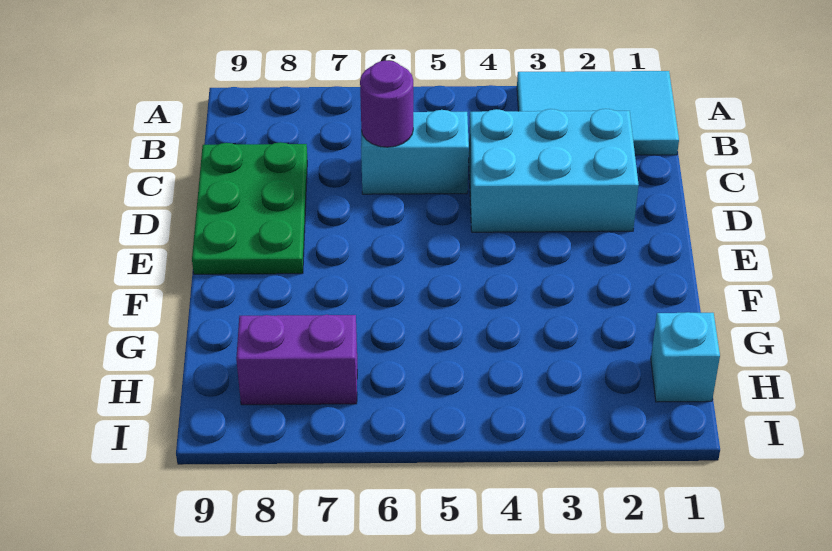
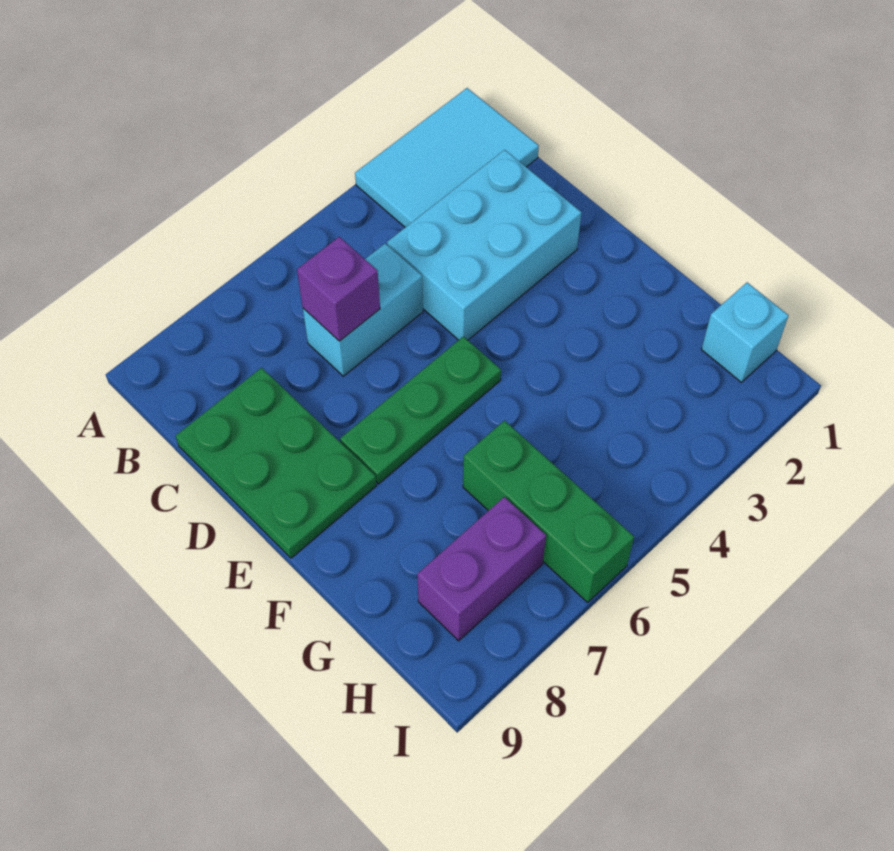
purple round brick C6 level 2 -> purple brick C6 level 2
none -> green plate E5:E7 level 1
none -> green brick G6:I6 level 1

